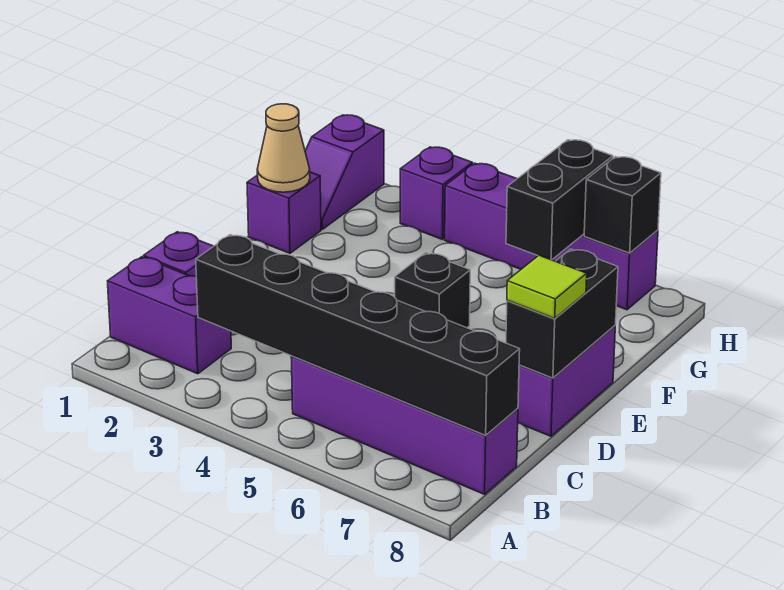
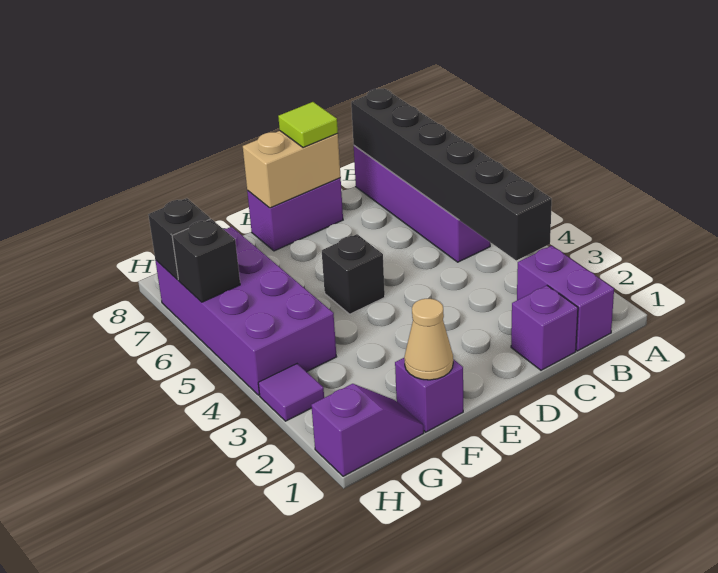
black brick D8:E8 level 2 -> tan brick D8:E8 level 2
black brick G6:H6 level 2 -> black brick H6 level 2
purple brick H3 level 1 -> purple tile H3 level 1
purple brick H4:H7 level 1 -> purple brick G4:H7 level 1

